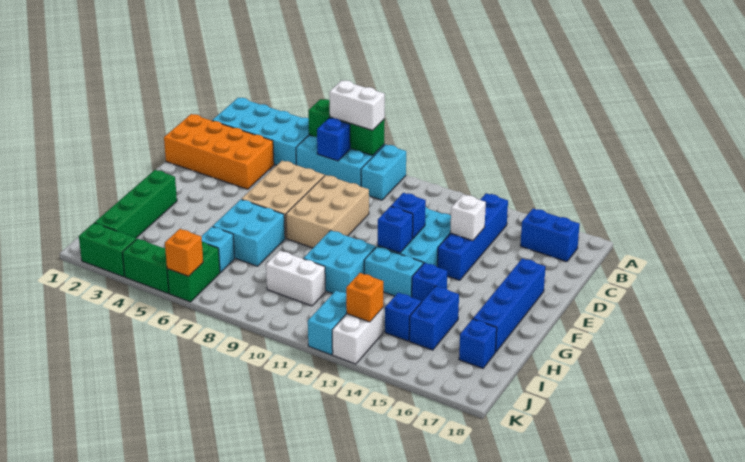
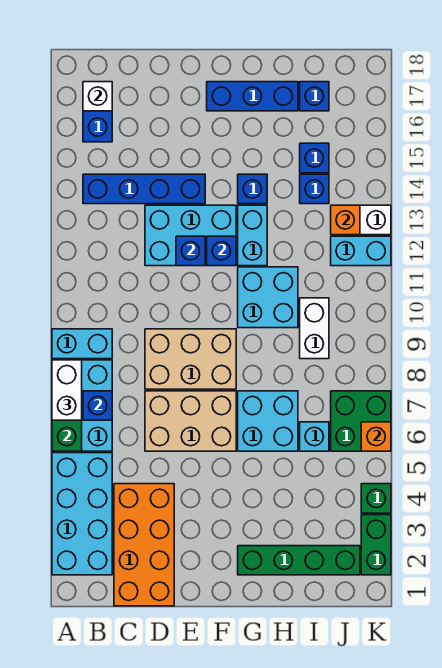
white brick D14 level 2 -> white brick B17 level 2
blue brick E17:H17 level 1 -> blue brick F17:H17 level 1
blue brick H15:I15 level 1 -> blue brick I15 level 1
green brick J6:K6 level 1 -> green brick J6:K7 level 1
green brick K4:K5 level 1 -> green brick K4 level 1

